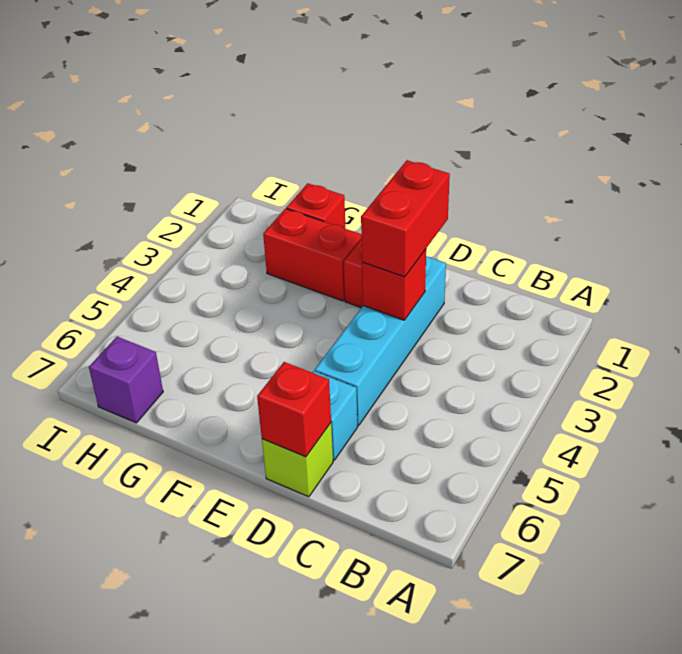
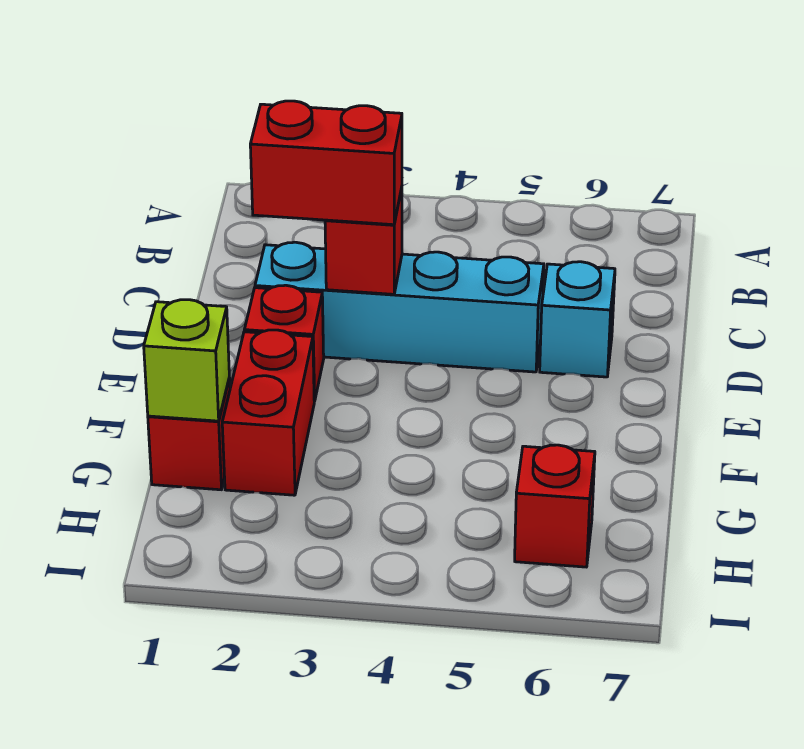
lime brick D7 level 1 -> lime brick G1 level 2
red brick D7 level 2 -> red brick H6 level 1
purple brick H7 level 1 -> none

